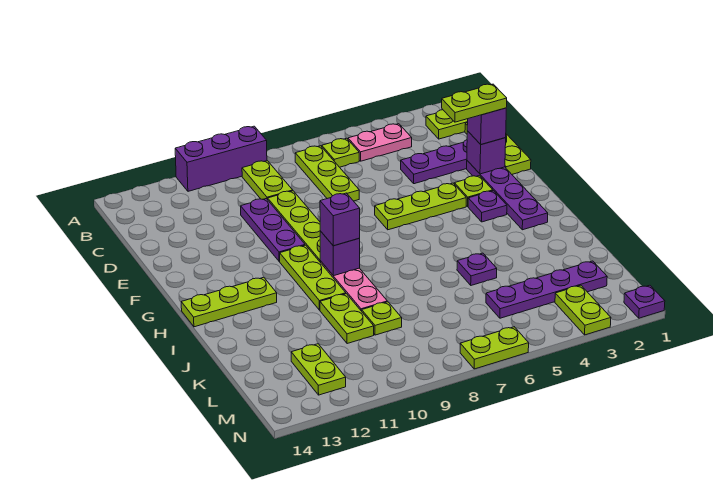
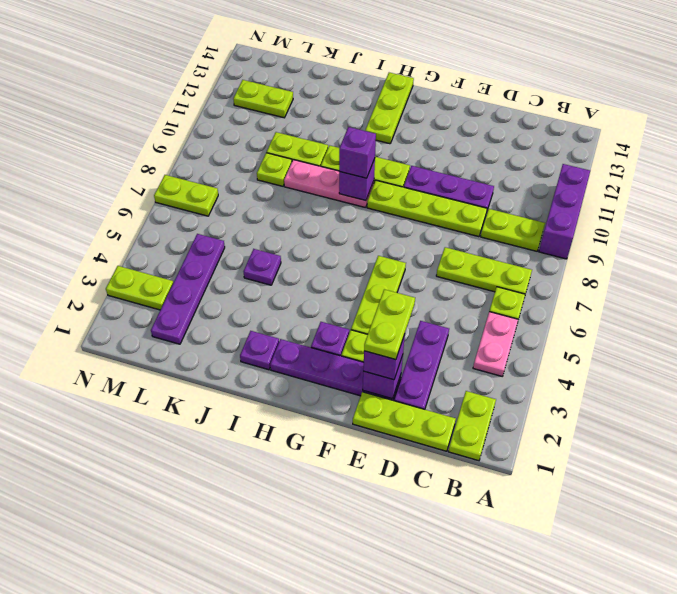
purple plate N1 level 1 -> purple plate I2 level 1
lime plate N6:N7 level 1 -> lime plate M7:N7 level 1

